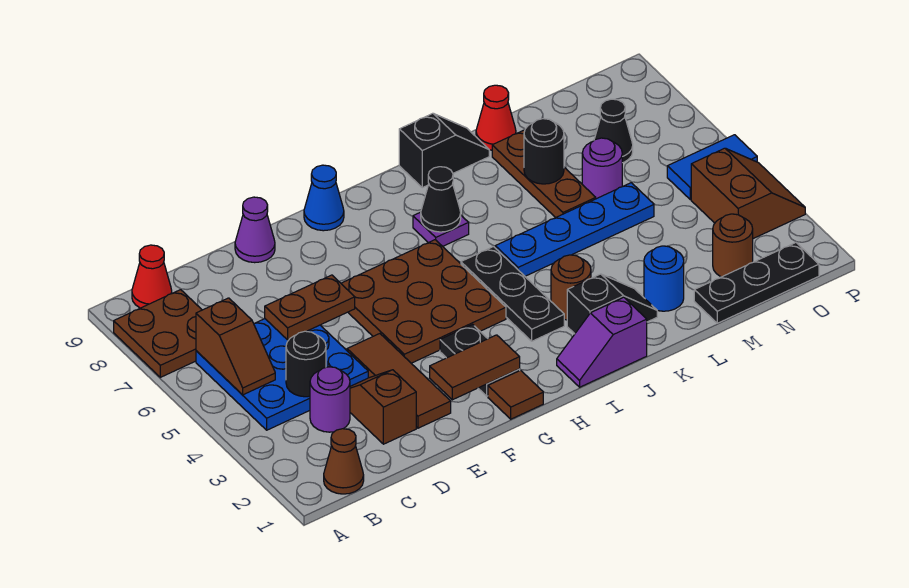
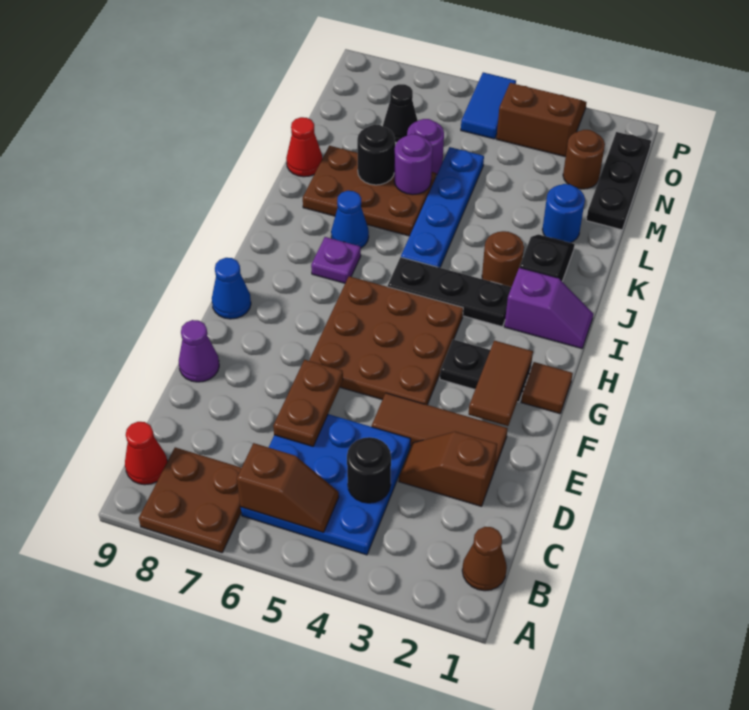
purple round brick C3 level 1 -> purple round brick L6 level 2
purple slope I1:J1 level 1 top J -> purple slope I1:I2 level 1 top 2
black cone I7 level 2 -> none
none -> blue cone J7 level 1
black slope J9:K9 level 1 top J -> none
brown plate L6:L8 level 1 -> brown plate K6:L8 level 1

